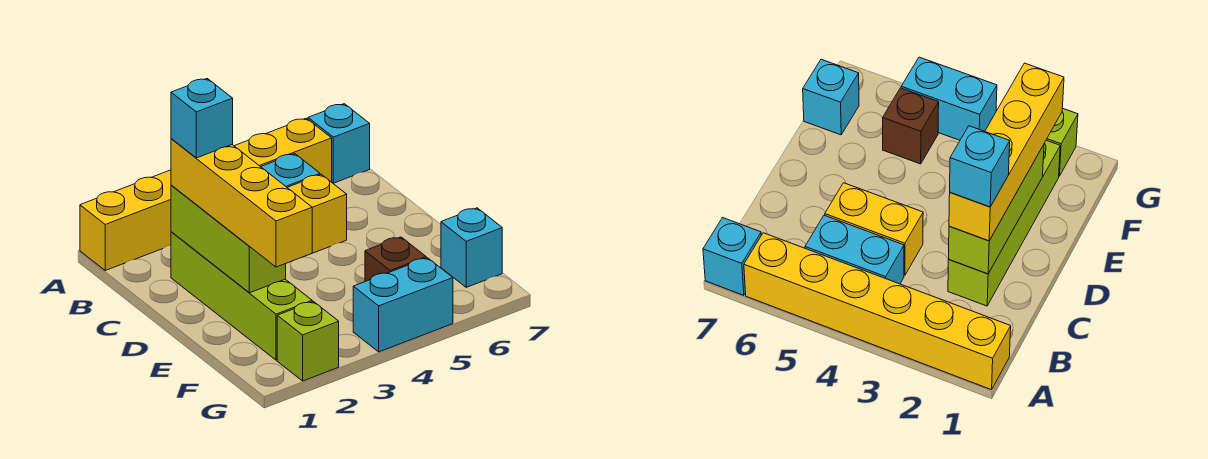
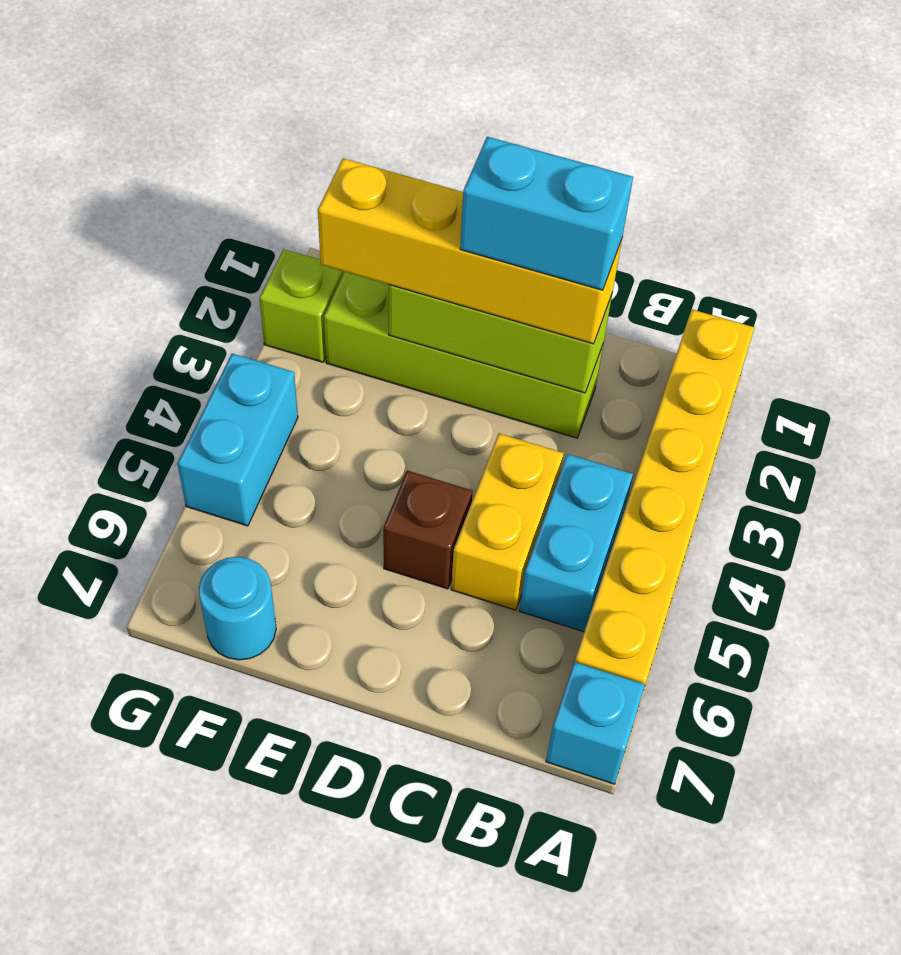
cyan brick C2 level 4 -> cyan brick C2:D2 level 4
brown brick F5 level 1 -> brown brick D5 level 1
cyan brick F7 level 1 -> cyan round brick F7 level 1

